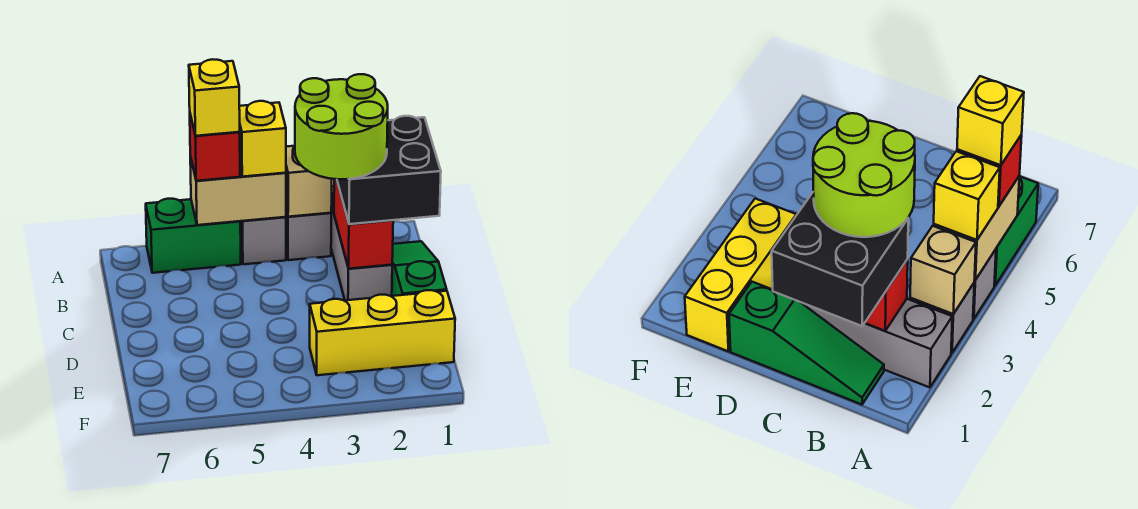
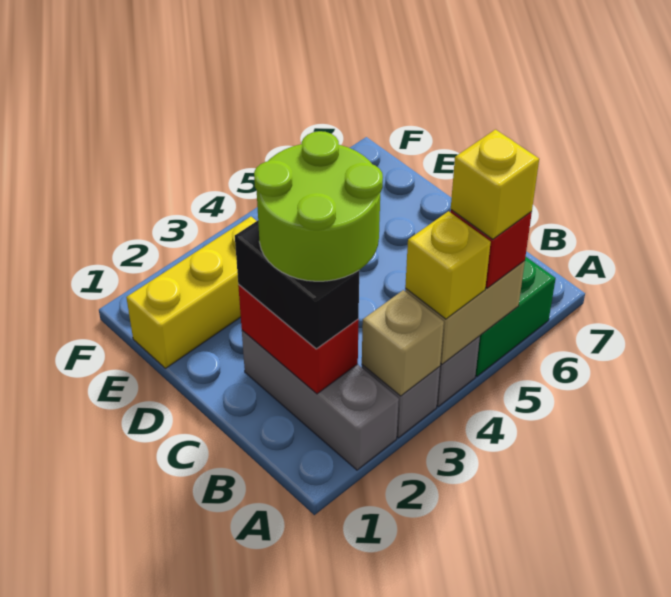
green slope B1:D1 level 1 top D -> none
black brick B1:C2 level 3 -> black brick B2:C2 level 3

